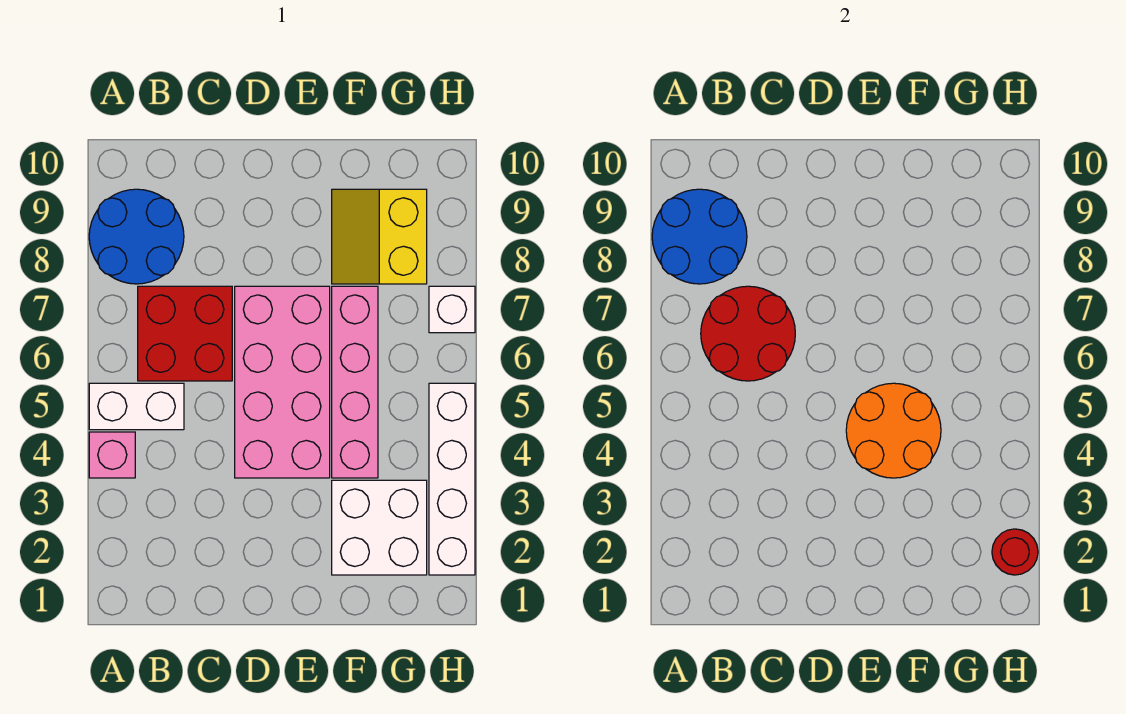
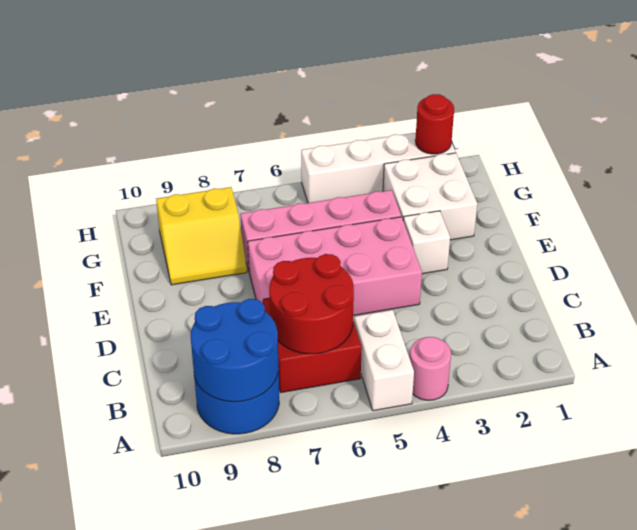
pink brick A4 level 1 -> pink round brick A4 level 1
orange round brick E4:F5 level 2 -> none
white brick H7 level 1 -> white brick E3 level 1

